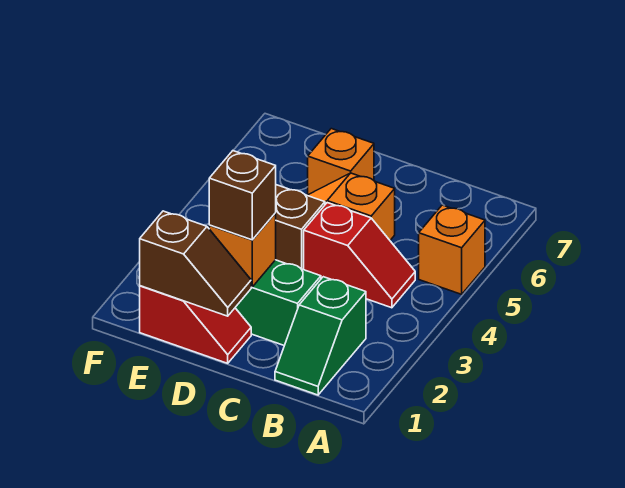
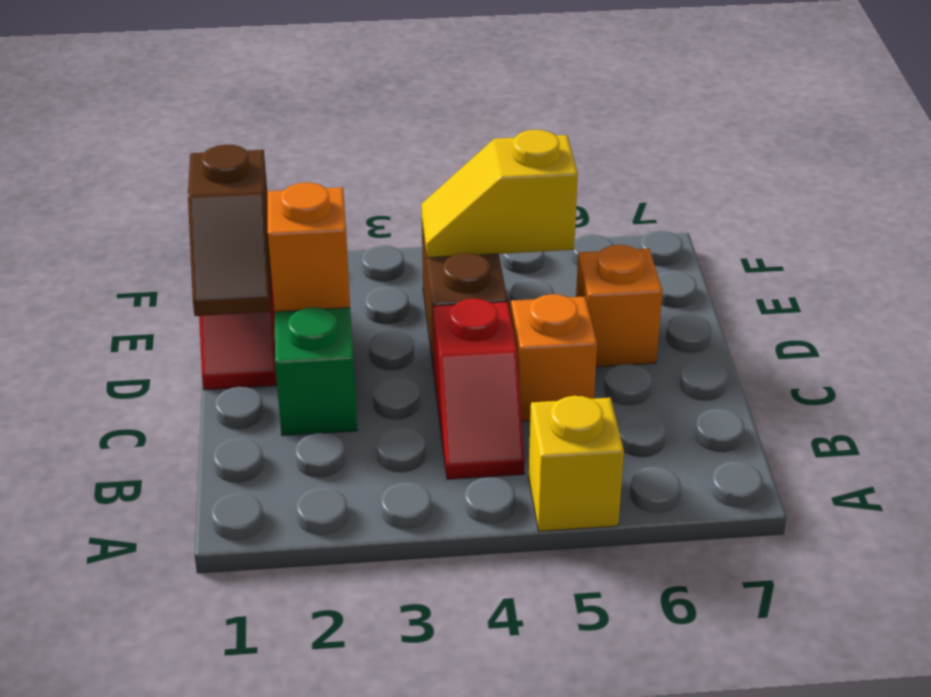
orange brick A5 level 1 -> yellow brick A5 level 1
green slope B1:B2 level 1 top 2 -> none
brown brick D2 level 3 -> none
none -> yellow slope E4:E5 level 2 top 5

